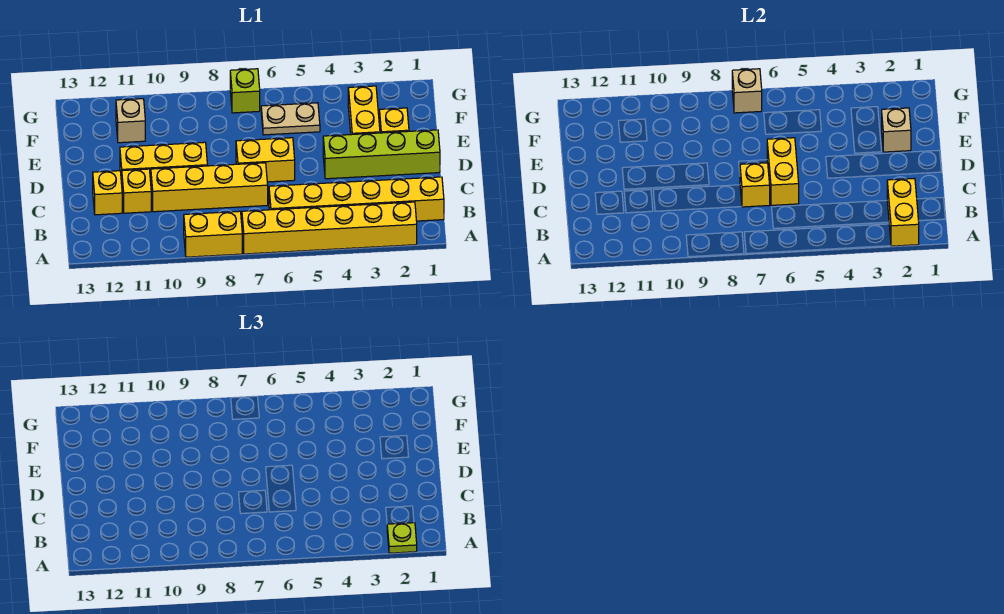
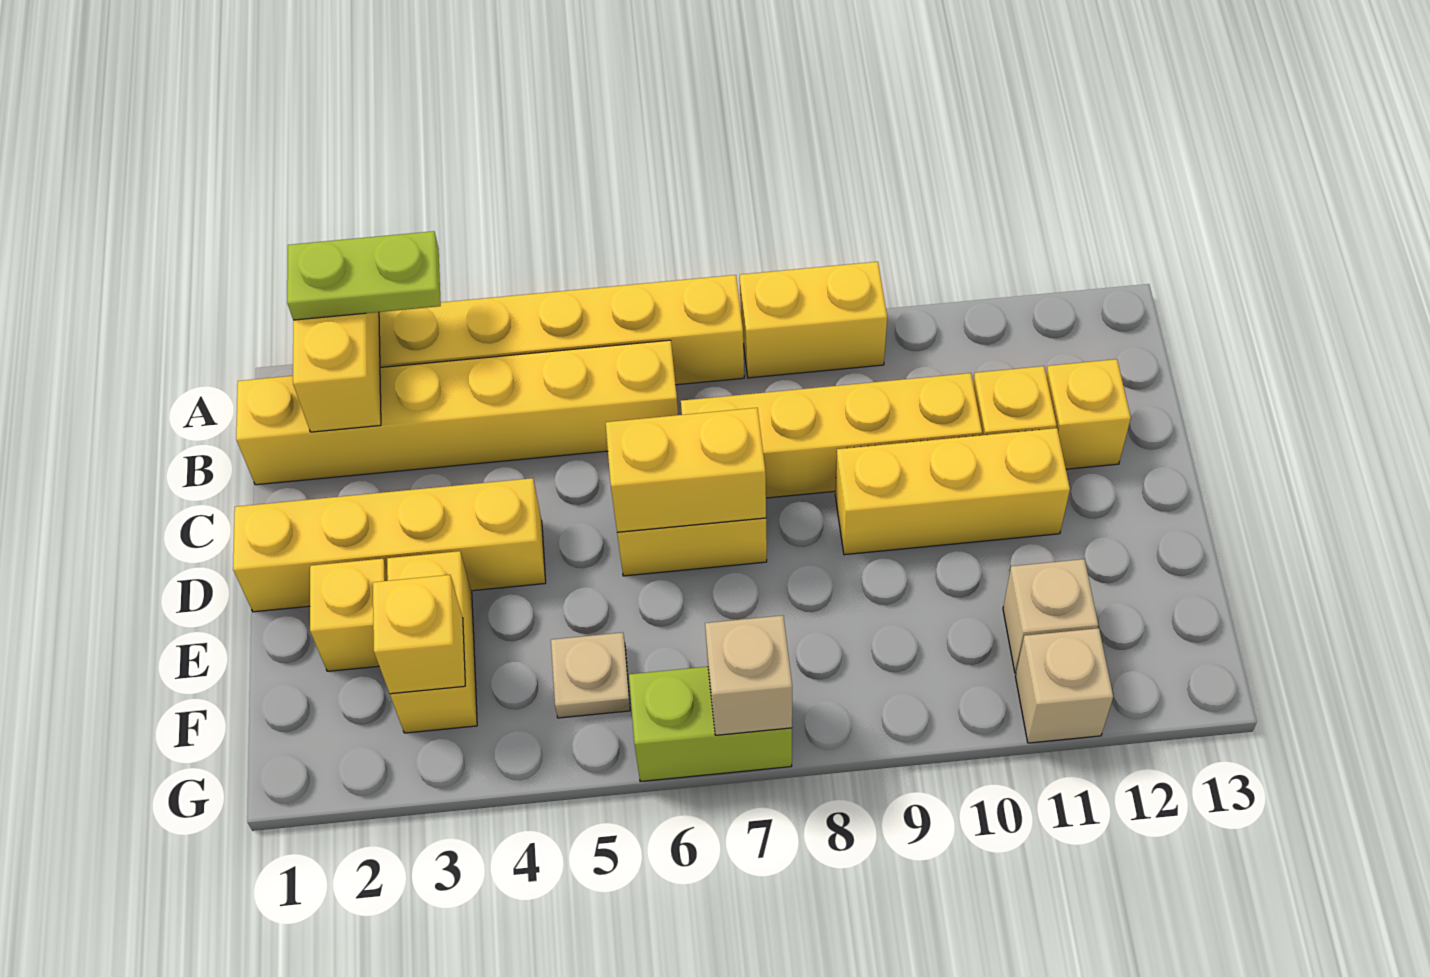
lime plate A2 level 3 -> lime plate A2:A3 level 3
yellow brick C6:D6 level 2 -> yellow brick D6:D7 level 2
yellow brick C7 level 2 -> yellow brick F3 level 2
lime brick D1:D4 level 1 -> yellow brick D1:D4 level 1
tan brick E2 level 2 -> tan brick G11 level 1
tan plate F5:F6 level 1 -> tan plate F5 level 1
lime brick G7 level 1 -> lime brick G6:G7 level 1

